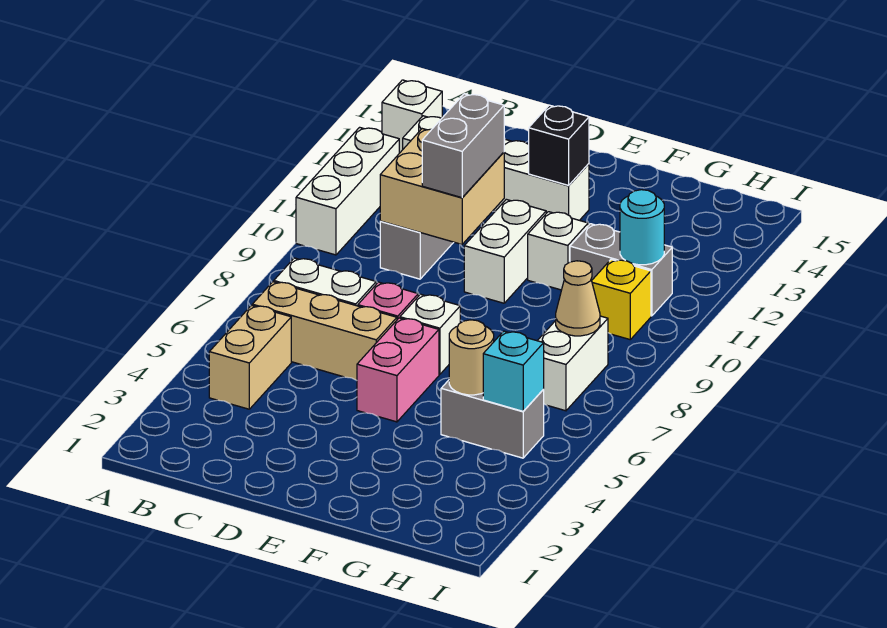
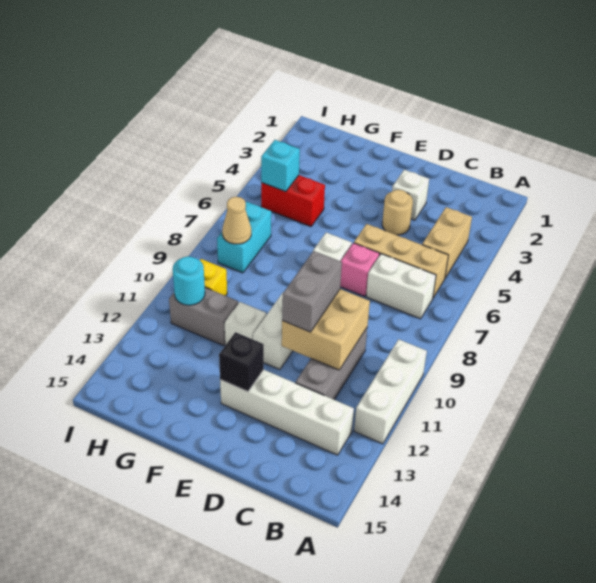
white brick A14 level 1 -> white brick D3 level 1
pink brick E5:E6 level 1 -> none
grey brick G5:H5 level 1 -> red brick G5:H5 level 1
tan round brick G5 level 2 -> tan round brick D4 level 1
white brick H7:H8 level 1 -> cyan brick H7:H8 level 1

